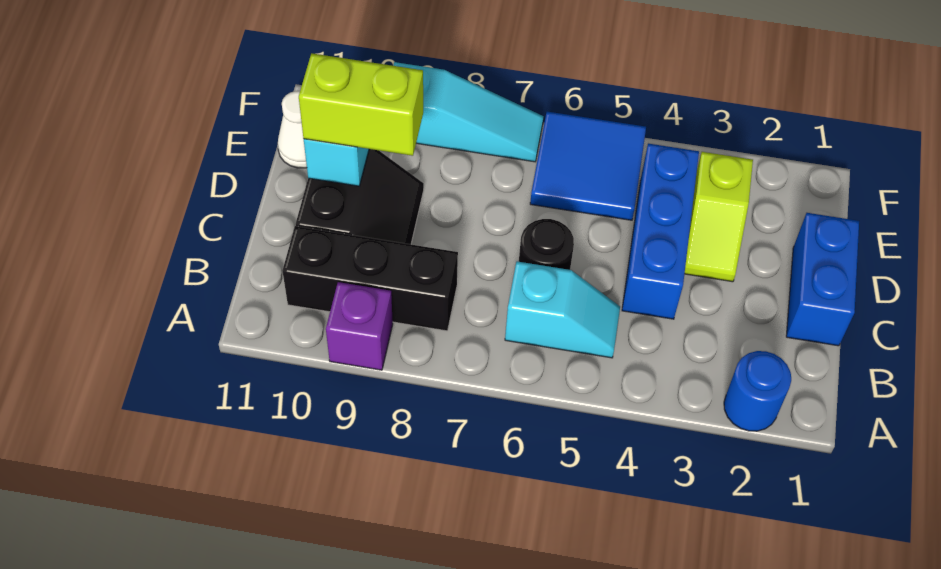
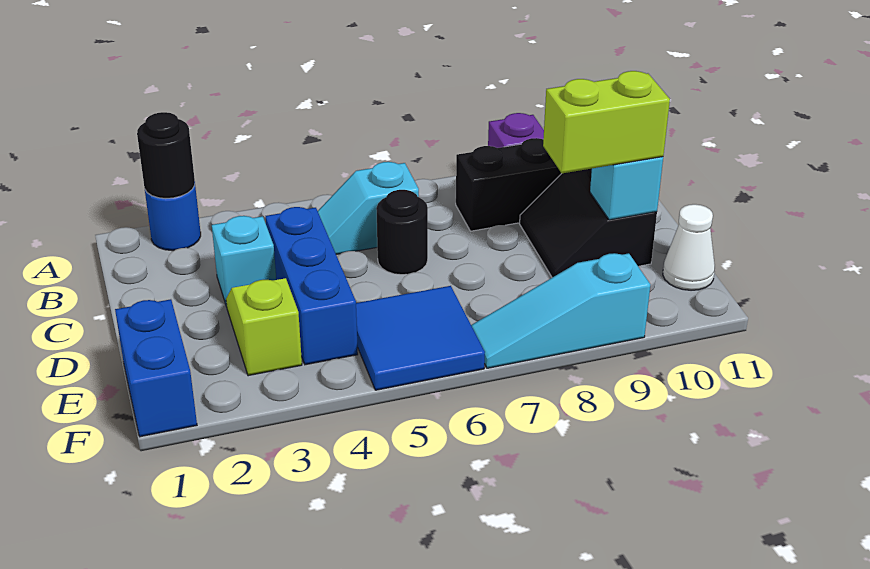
none -> black round brick A2 level 2
blue brick C1:D1 level 1 -> blue brick E1:F1 level 1
none -> cyan brick C3 level 1

